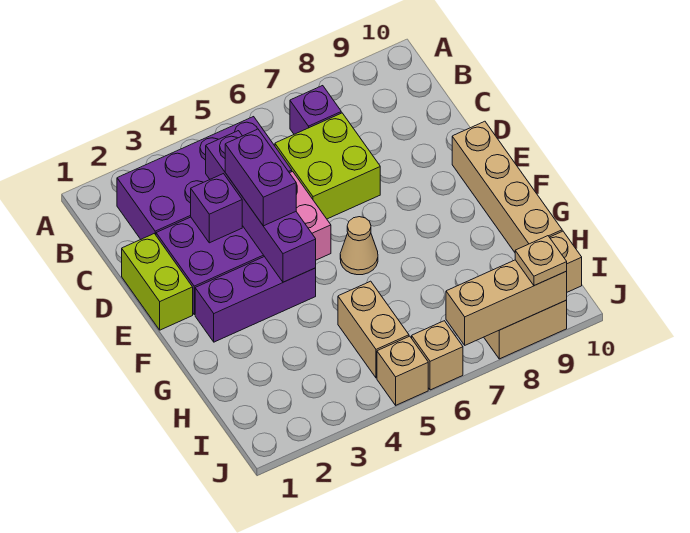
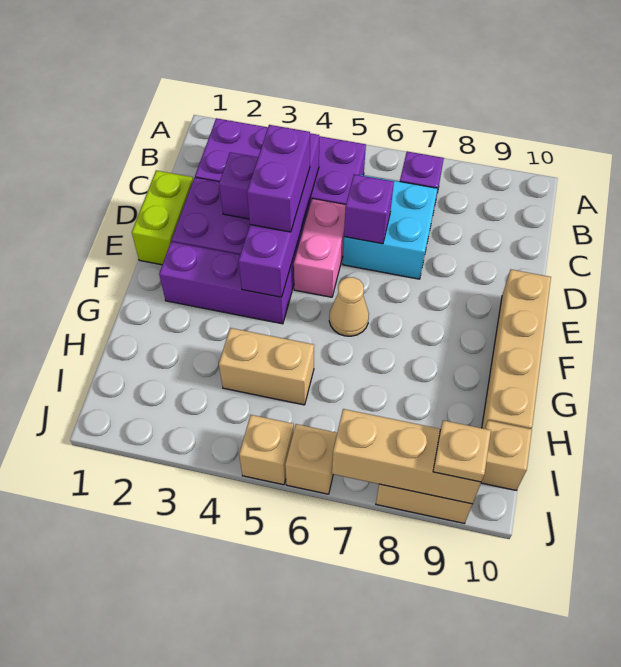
lime brick C6:D7 level 1 -> cyan brick C6:D7 level 1
none -> purple brick D6 level 2
tan brick H5:I5 level 1 -> tan brick H4:H5 level 1

